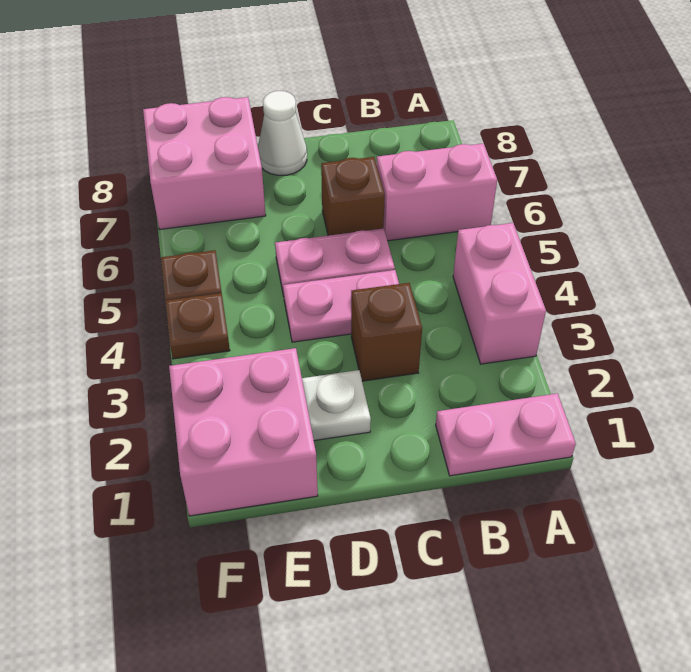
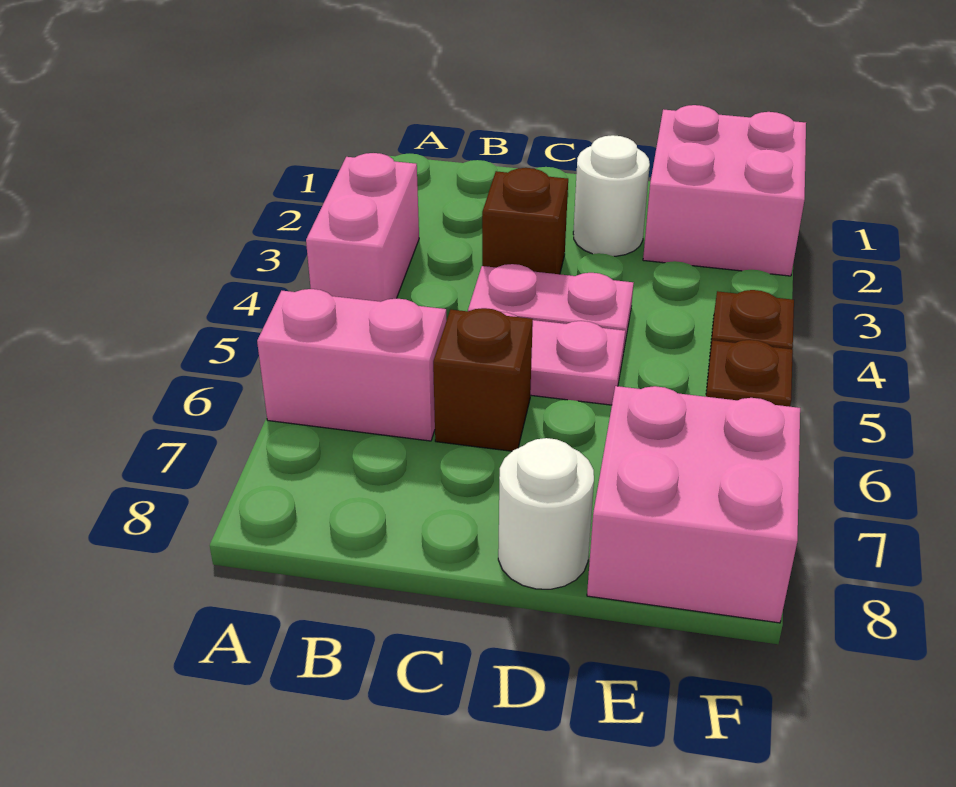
pink plate A1:B1 level 1 -> none
white plate D2 level 1 -> white round brick D2 level 1
white cone D8 level 1 -> white round brick D8 level 1

